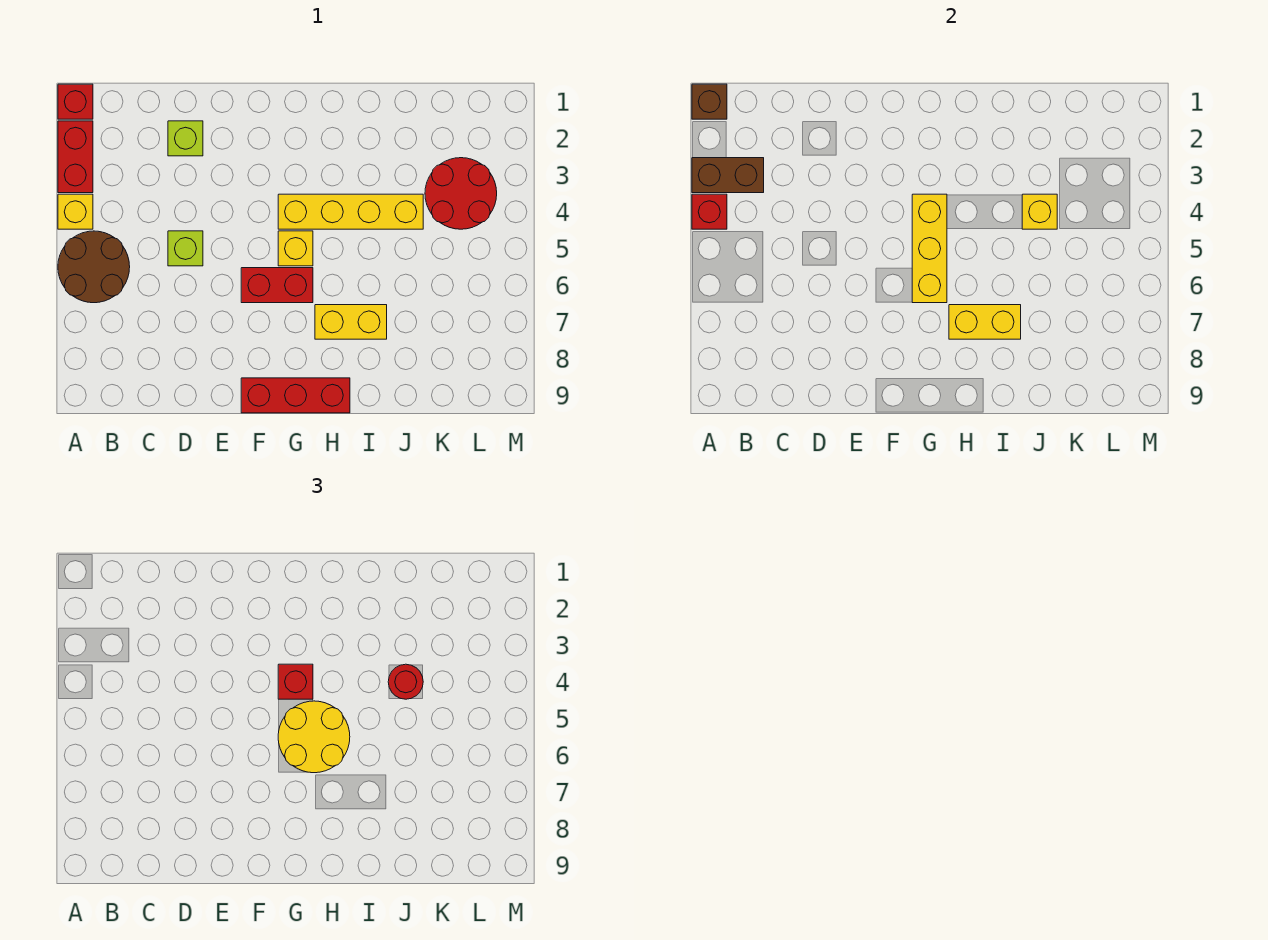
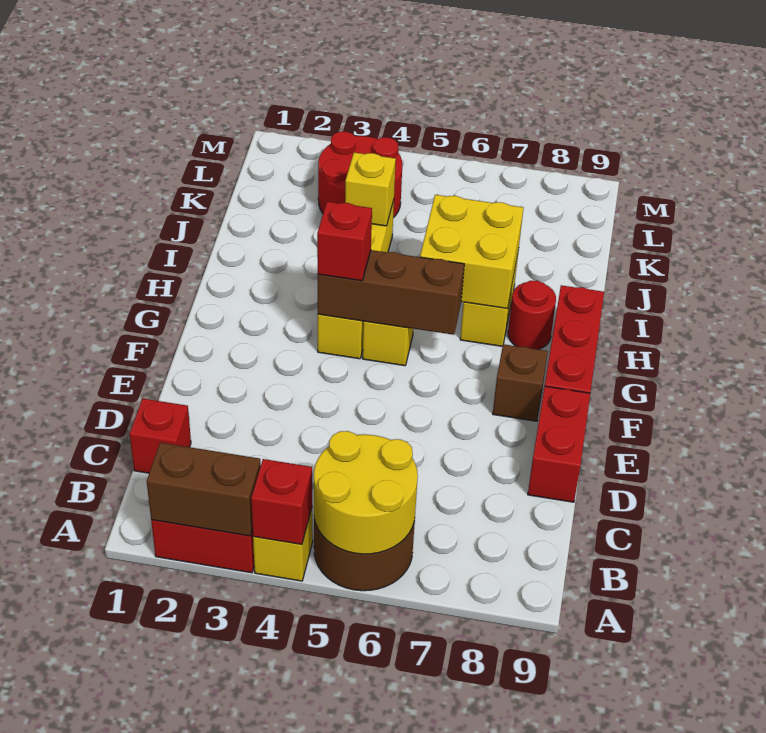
red brick A1 level 1 -> red brick C1 level 1
brown brick A1 level 2 -> brown brick F8 level 1
brown brick A3:B3 level 2 -> brown brick A2:A3 level 2
lime brick D2 level 1 -> none
lime brick D5 level 1 -> none
red brick F6:G6 level 1 -> red brick D9:E9 level 1
yellow brick G4:G6 level 2 -> brown brick G4:G6 level 2
yellow round brick G5:H6 level 3 -> yellow round brick A5:B6 level 2
yellow brick H7:I7 level 2 -> yellow brick H6:I7 level 2
red round brick J4 level 3 -> red round brick H8 level 1

